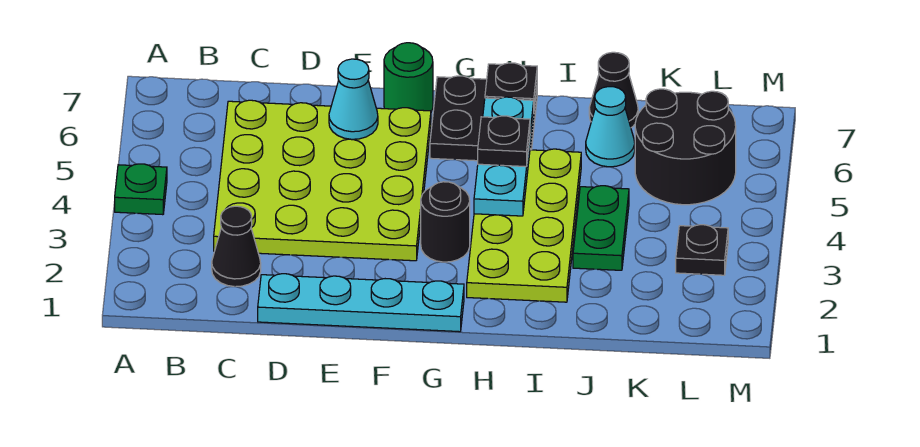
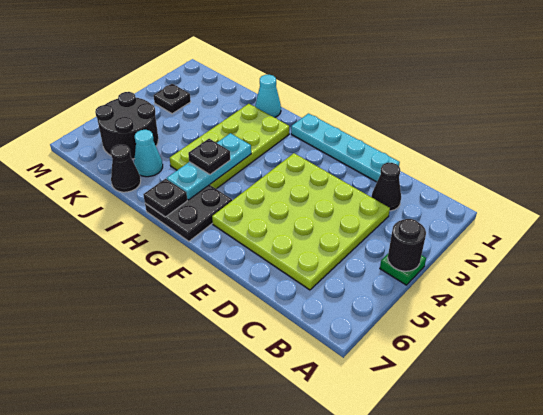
cyan cone E6 level 2 -> cyan cone I1 level 1
green round brick F7 level 1 -> none
black round brick G3 level 1 -> black round brick A4 level 2
green plate J3:J4 level 1 -> none

